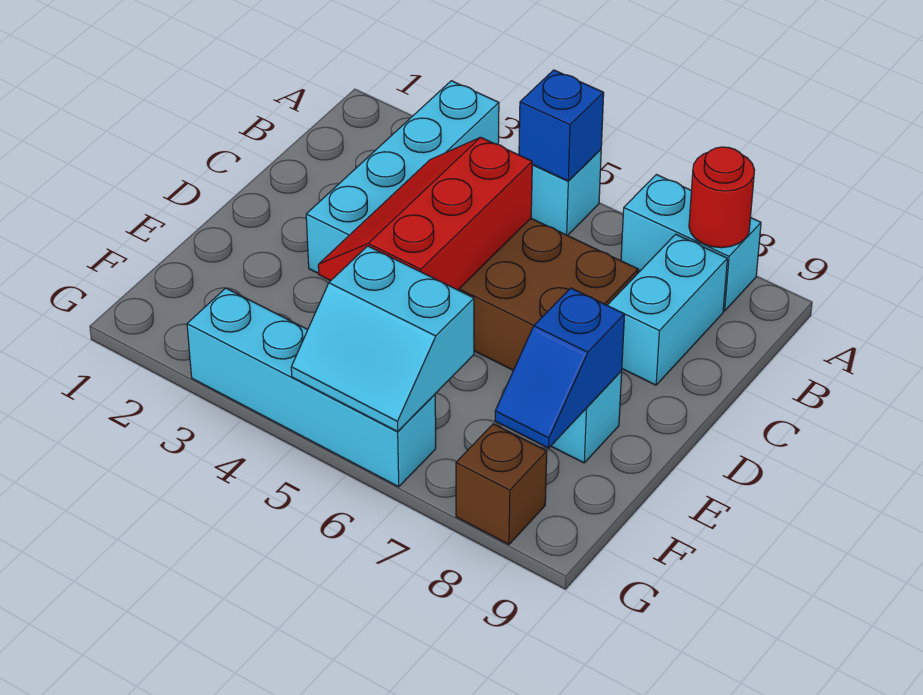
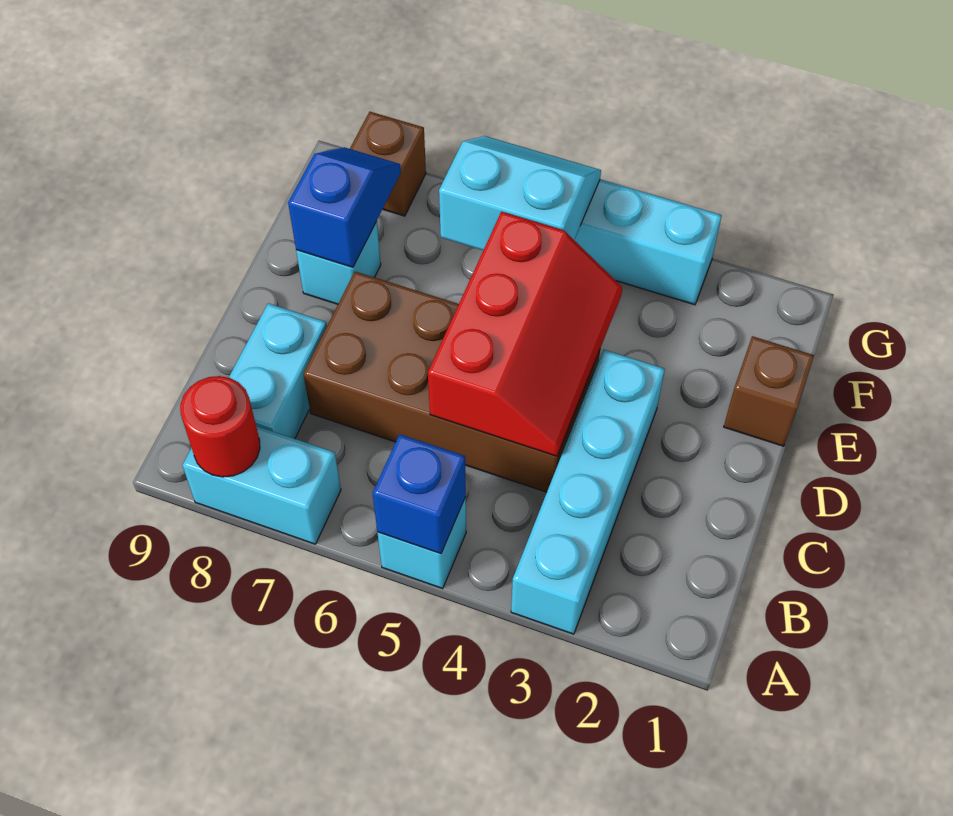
none -> brown brick E1 level 1

